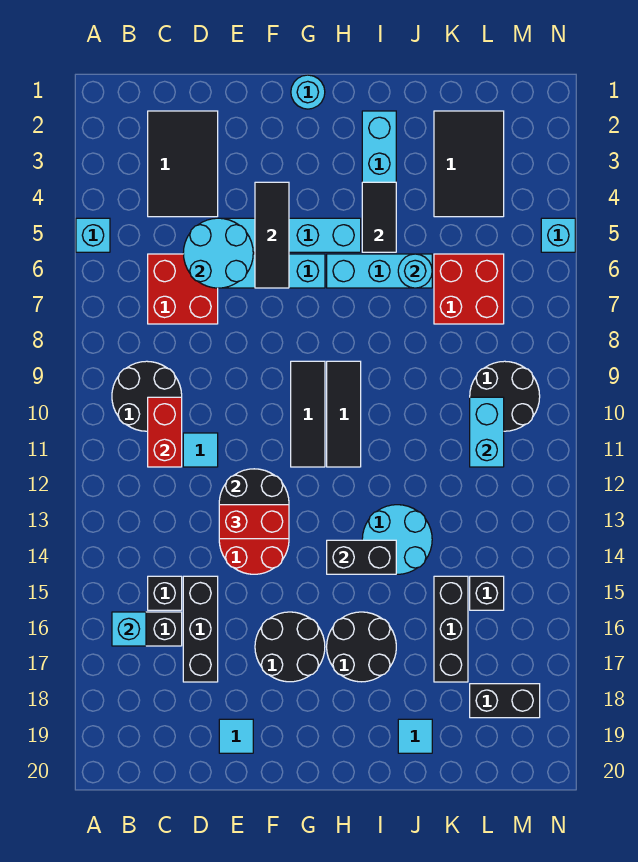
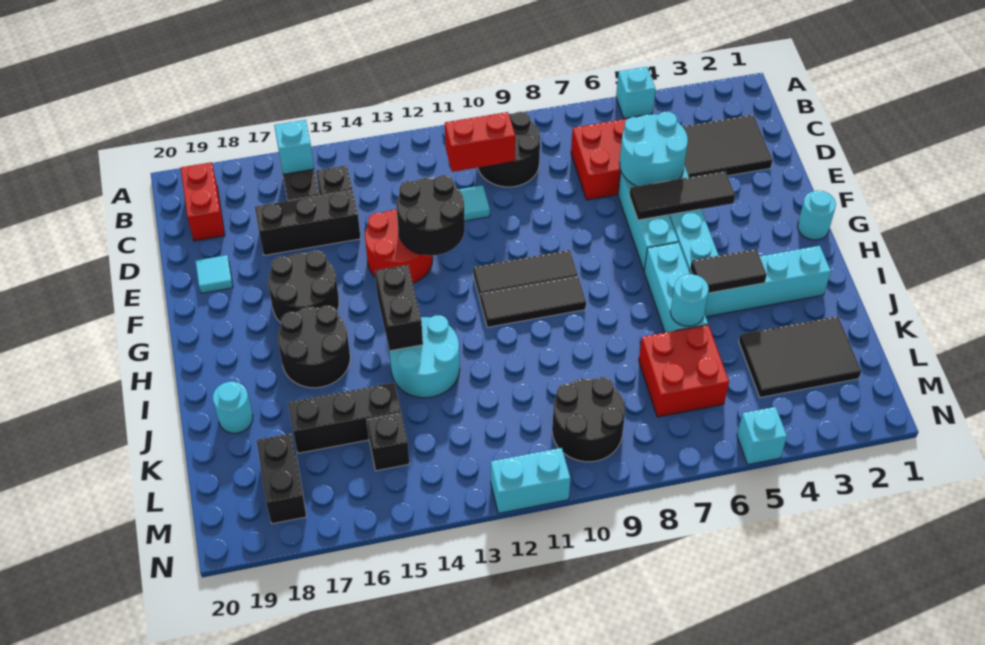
red brick E13:F13 level 3 -> red brick B19:C19 level 1
cyan tile J19 level 1 -> cyan round brick J19 level 1
cyan brick L10:L11 level 2 -> cyan brick N11:N12 level 1

